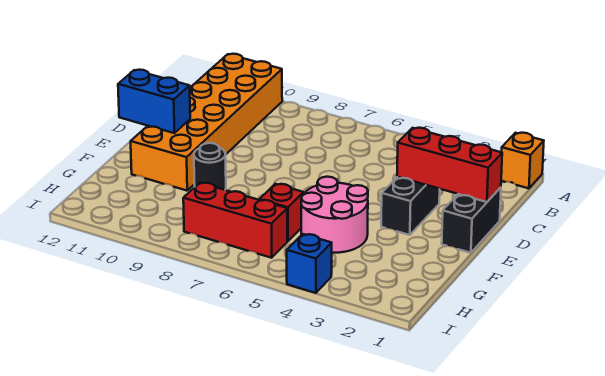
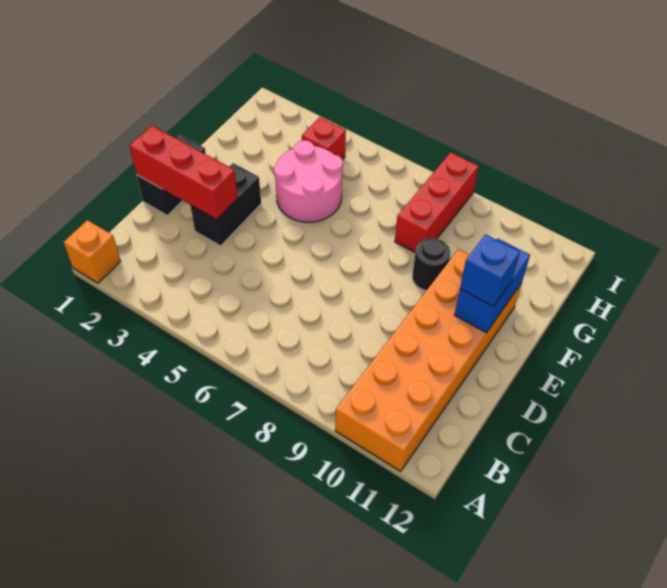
blue brick E11:E12 level 2 -> blue brick E11:F11 level 2
red brick G6 level 1 -> red brick H4 level 1
red brick H6:H8 level 1 -> red brick G8:I8 level 1
blue brick I4 level 1 -> blue brick E11 level 3

